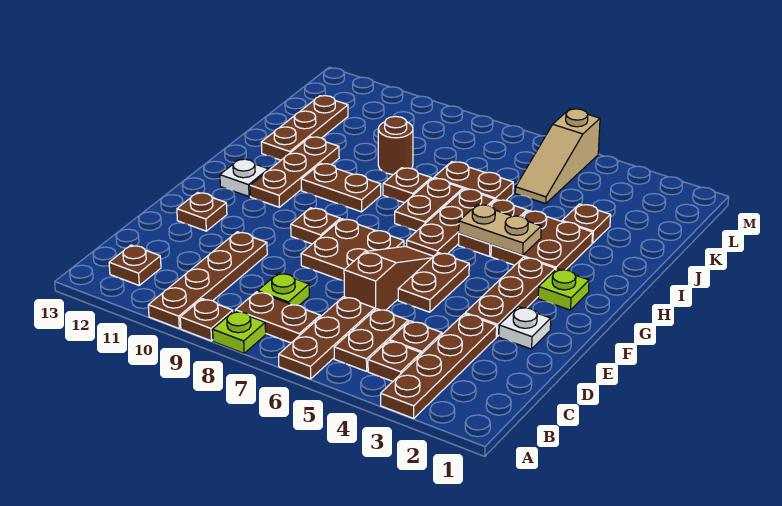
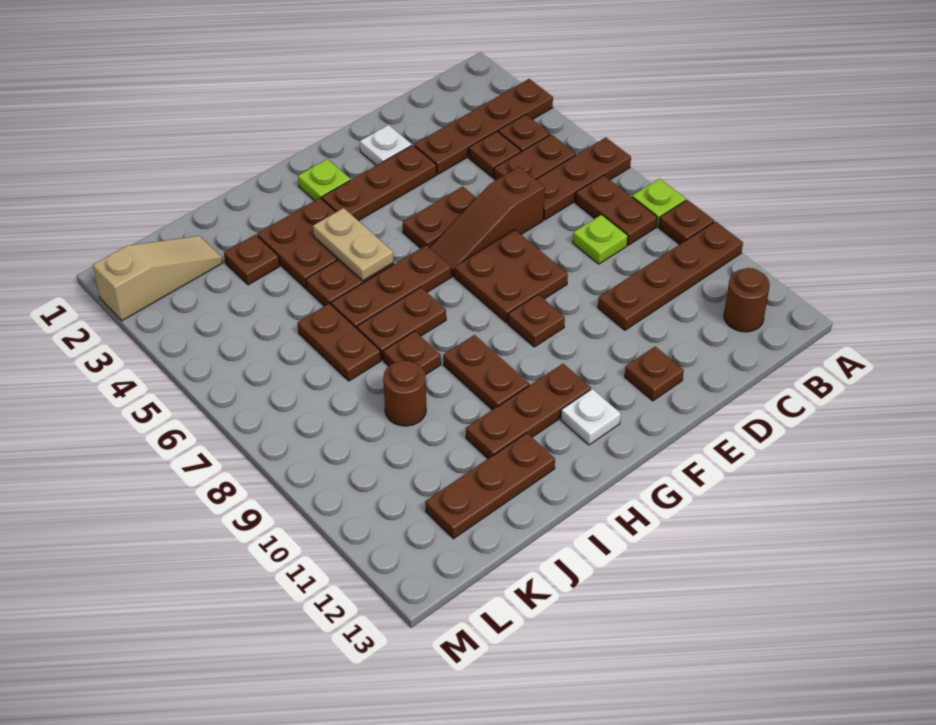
brown plate B12 level 1 -> brown round brick B12 level 1
tan slope K5:M5 level 1 top M -> tan slope K2:M2 level 1 top M

